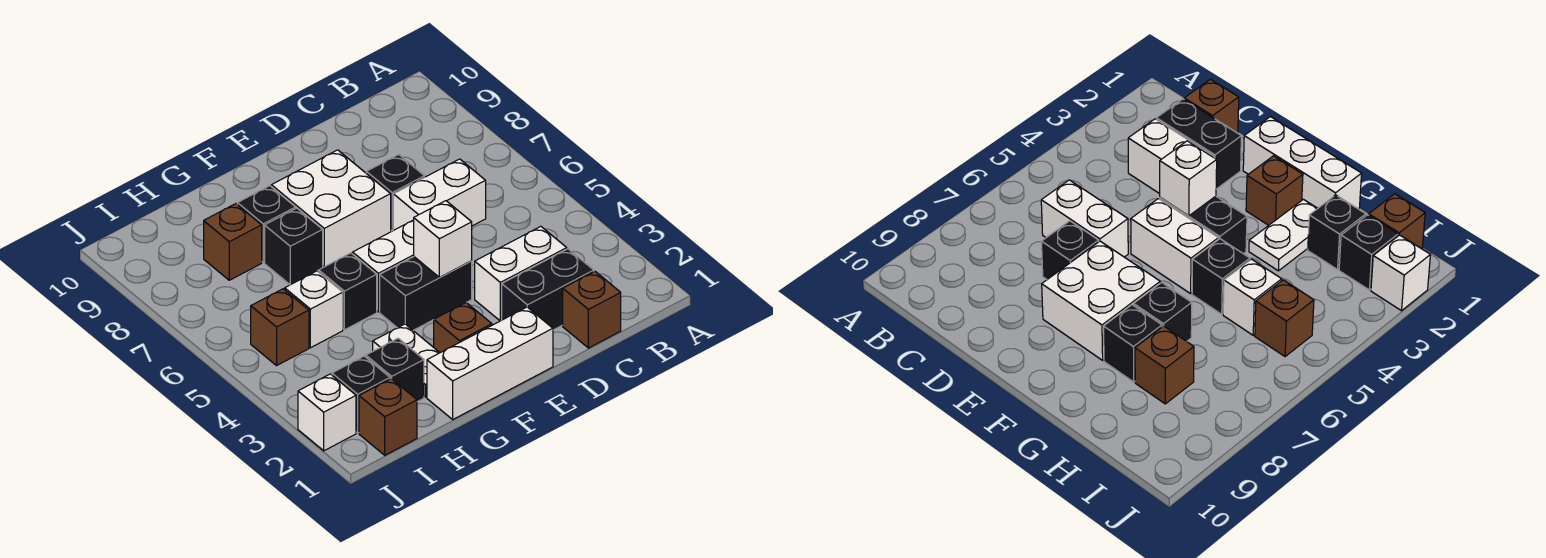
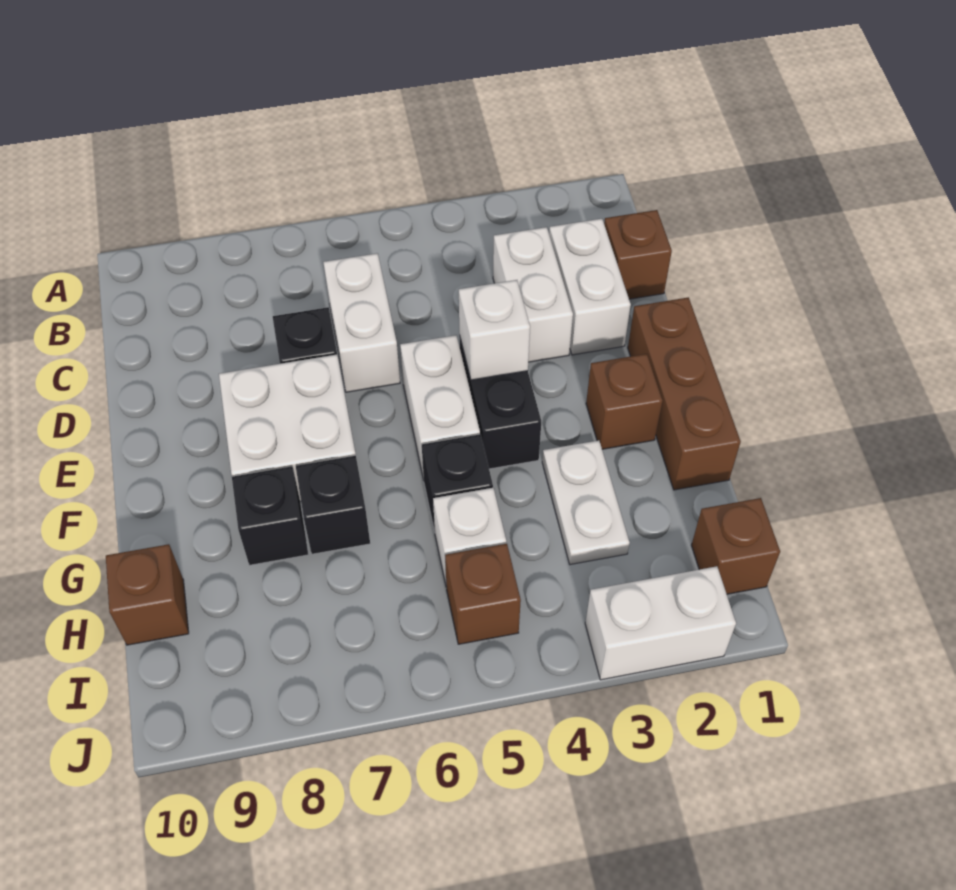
black brick C2:D2 level 1 -> white brick C2:D2 level 1
white brick E1:G1 level 1 -> brown brick E1:G1 level 1
white plate G2:G3 level 1 -> white plate G3:H3 level 1
black brick H2 level 1 -> none
brown brick H8 level 1 -> brown brick H10 level 1
black brick I2 level 1 -> none
white brick J2 level 1 -> white brick J2:J3 level 1

